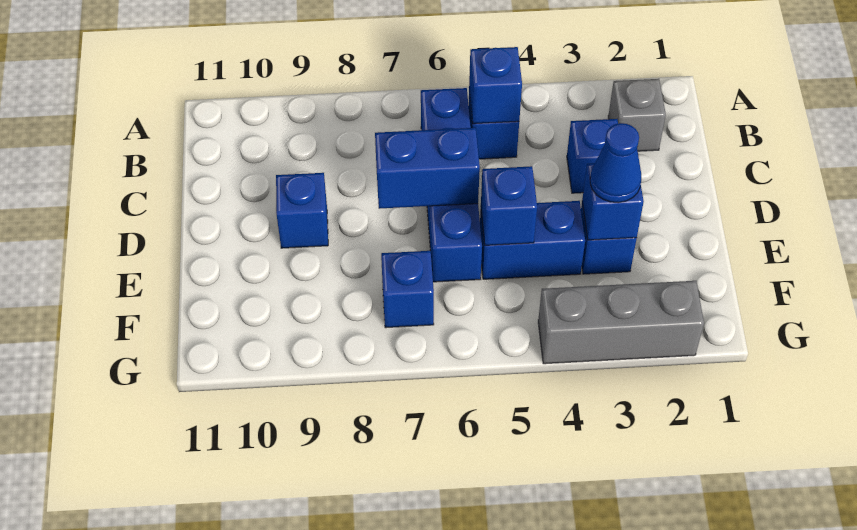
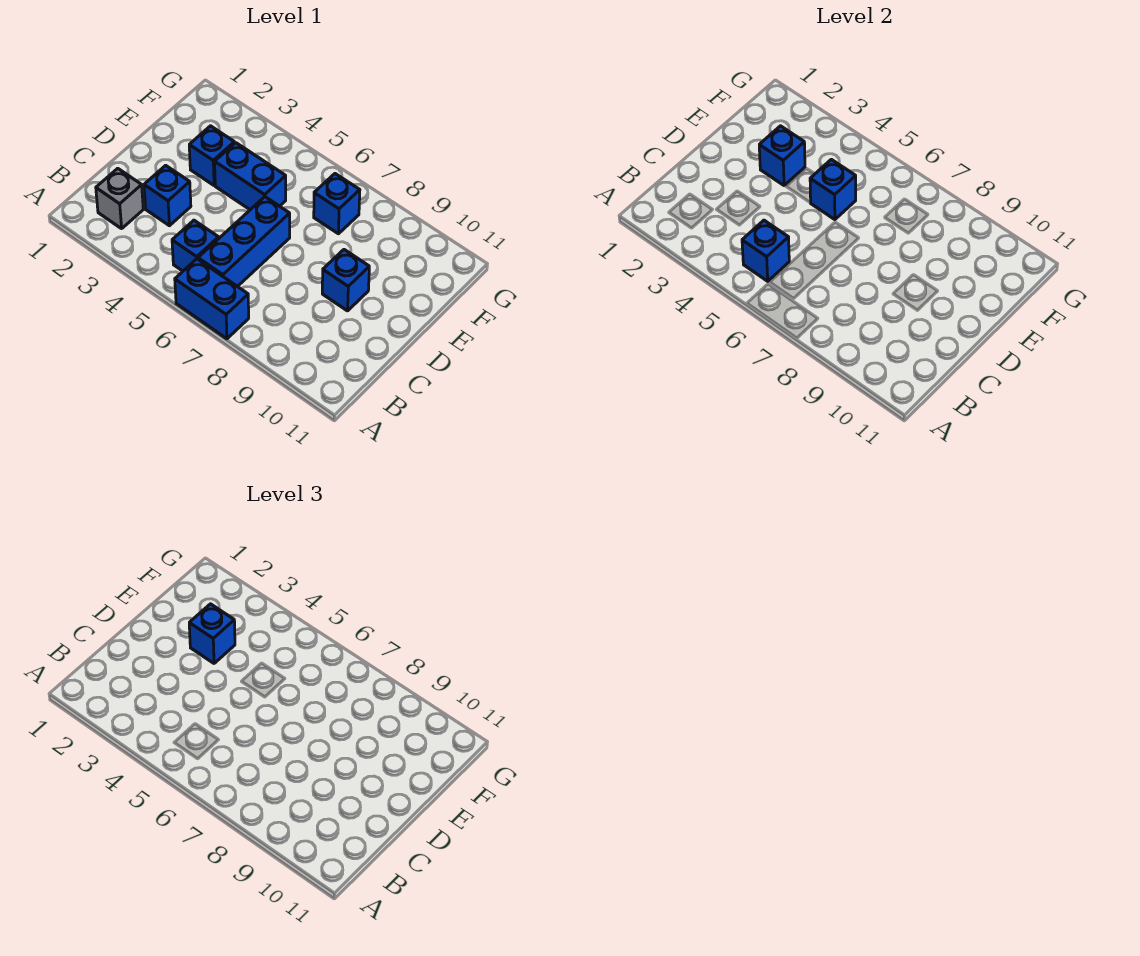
blue brick B6:E6 level 1 -> blue brick B6:D6 level 1
blue brick D6:D7 level 2 -> blue brick A6:A7 level 1
blue cone E3 level 3 -> blue brick E3 level 3
grey brick G2:G4 level 1 -> none

